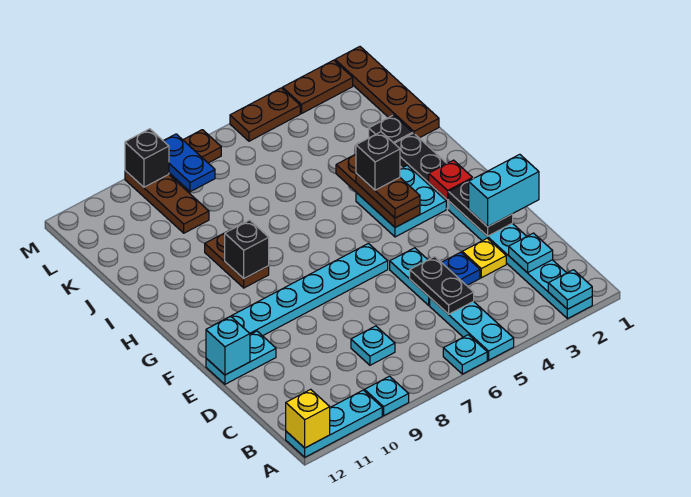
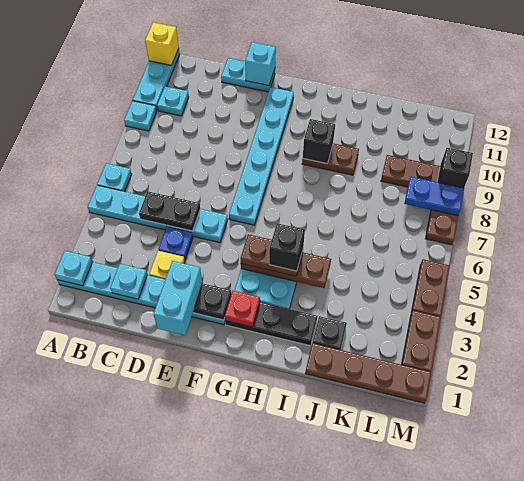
cyan plate C8 level 1 -> cyan plate B10 level 1
cyan plate E11:E12 level 1 -> cyan plate D12:E12 level 1

